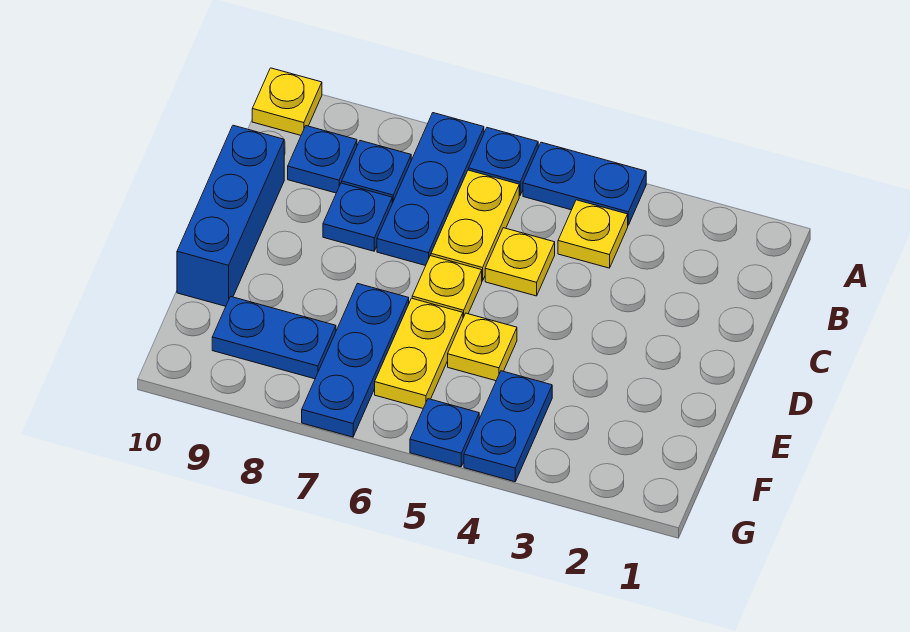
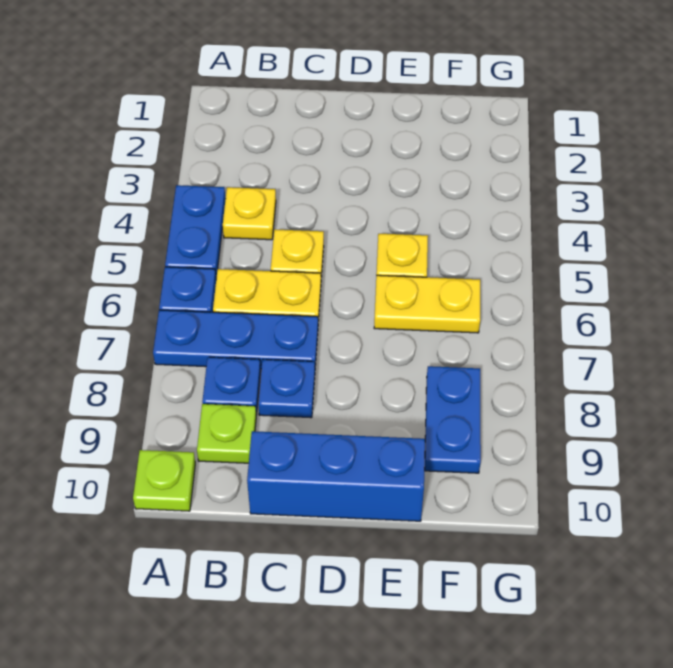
yellow plate A10 level 1 -> lime plate A10 level 1
blue plate B9 level 1 -> lime plate B9 level 1
yellow plate D6 level 1 -> none
blue plate E7:G7 level 1 -> none
blue plate F4:G4 level 1 -> none
blue plate G5 level 1 -> none

